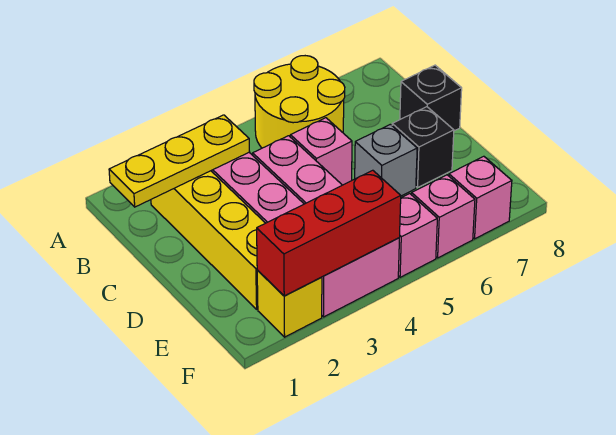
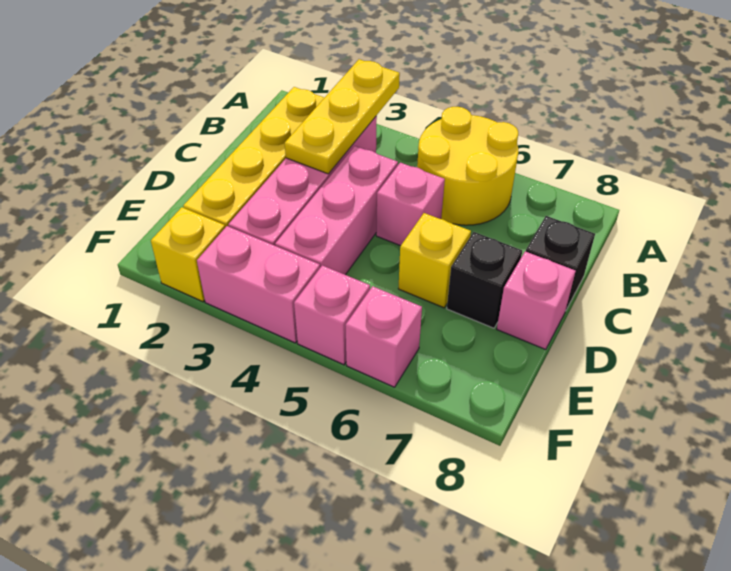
yellow plate B1:B3 level 2 -> yellow plate A3:C3 level 2
grey brick D6 level 1 -> yellow brick D6 level 1
red brick F2:F4 level 2 -> none
pink brick F7 level 1 -> pink brick D8 level 1

